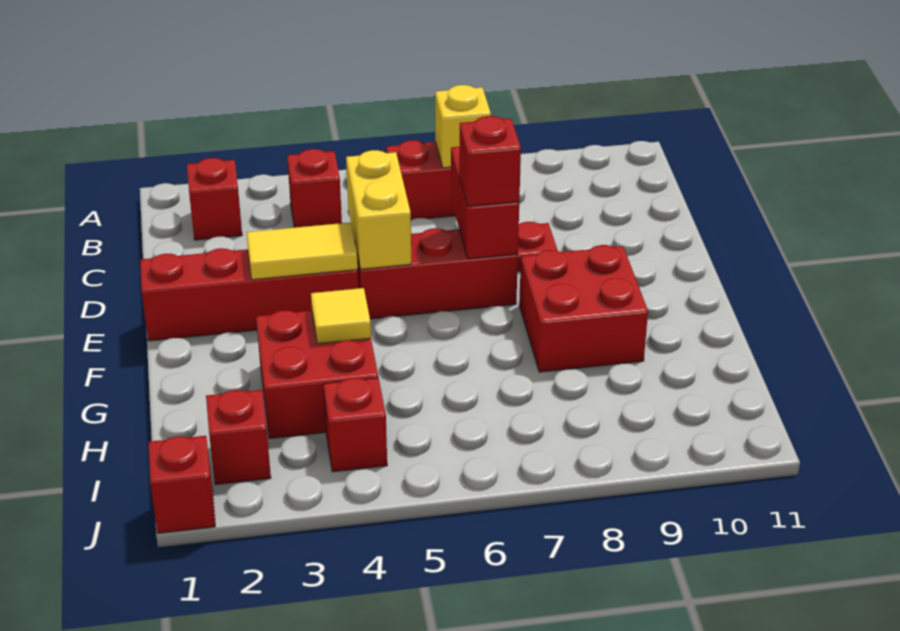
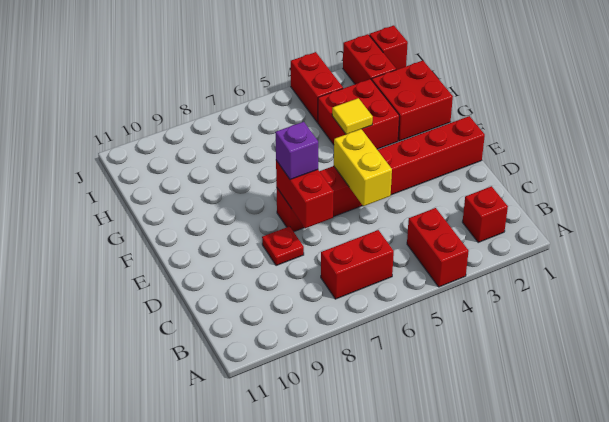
red brick B4 level 1 -> red brick A4:B4 level 1
yellow brick B7 level 2 -> none
yellow tile E3:E4 level 2 -> none
red brick E7 level 3 -> purple brick E7 level 3
red brick F8:G9 level 1 -> red brick G1:H2 level 1
red brick I2 level 1 -> red brick I2:J2 level 1
red brick I4 level 1 -> red brick I4:J4 level 1

